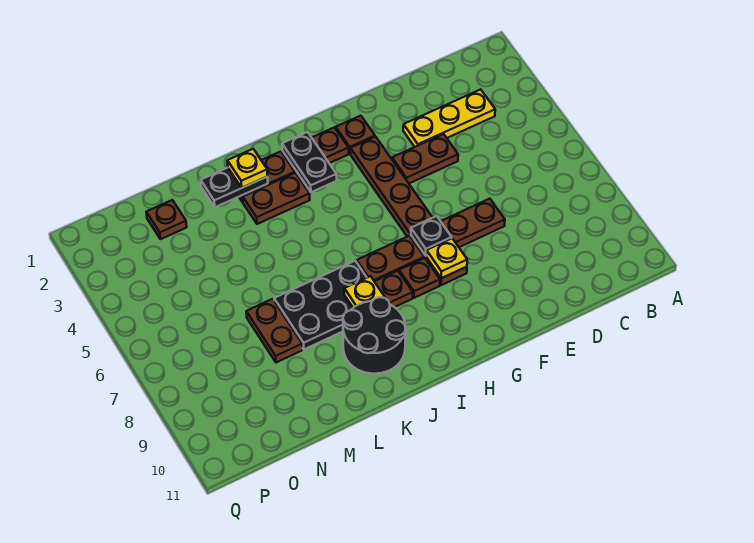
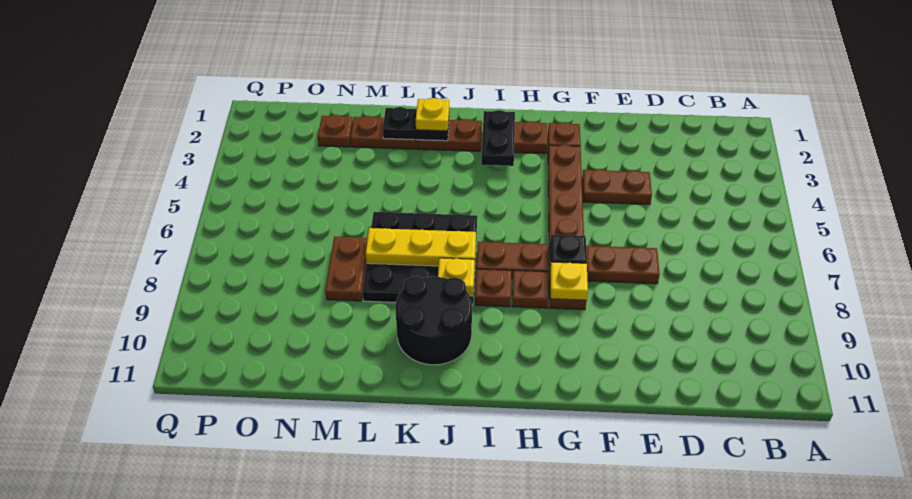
yellow plate C3:E3 level 1 -> yellow plate J7:L7 level 2
brown plate J3:K3 level 1 -> brown plate L2:M2 level 1
black plate J7:L8 level 1 -> black plate J6:L8 level 1

